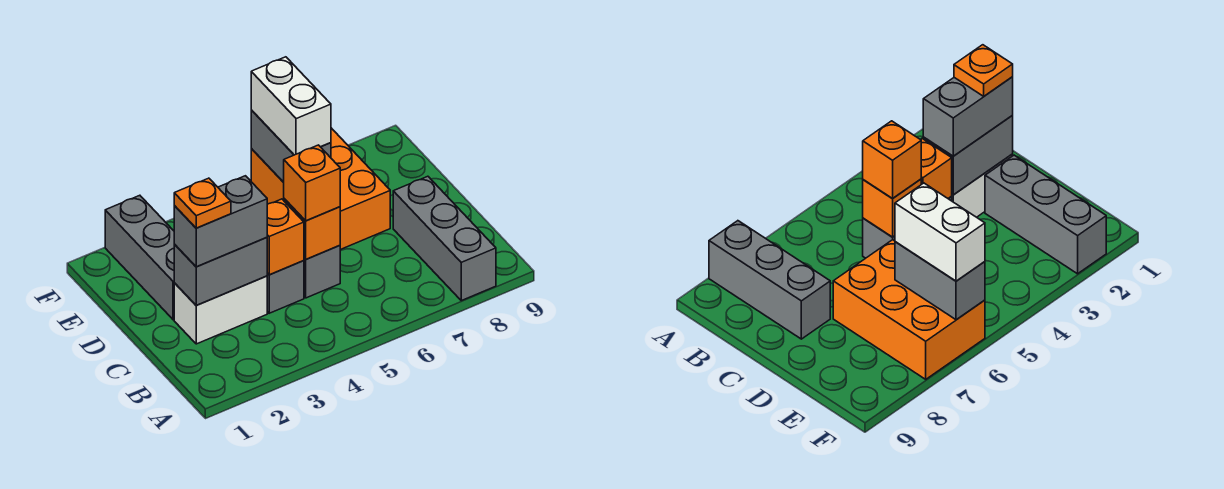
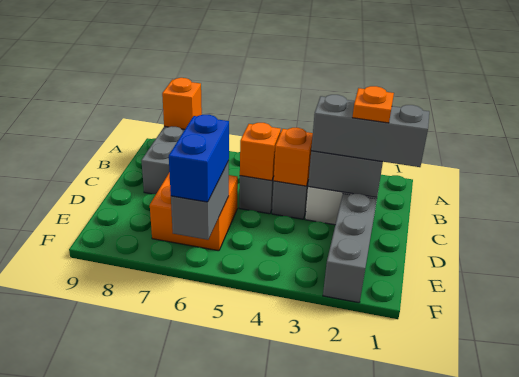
grey brick C2:C3 level 3 -> grey brick C1:C3 level 3
orange brick C5 level 3 -> orange brick A8 level 2
orange brick D6:F7 level 1 -> orange brick D6:E7 level 1
white brick E6:F6 level 3 -> blue brick E6:F6 level 3

